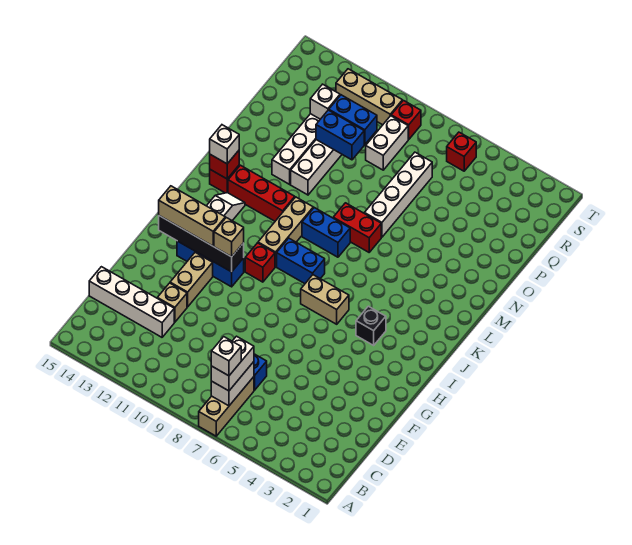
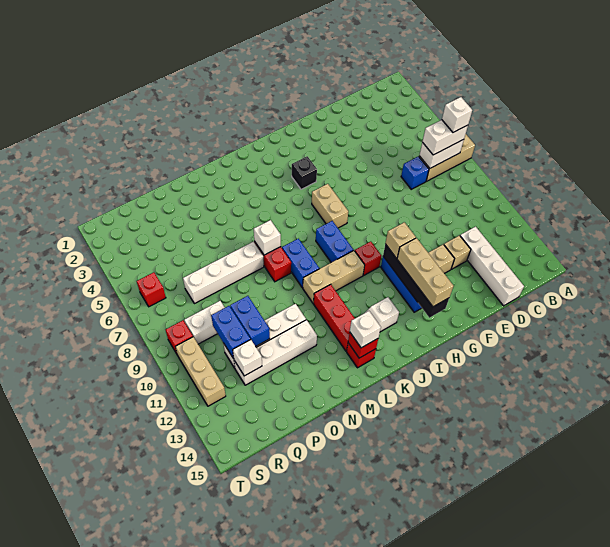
none -> white brick M7 level 2

